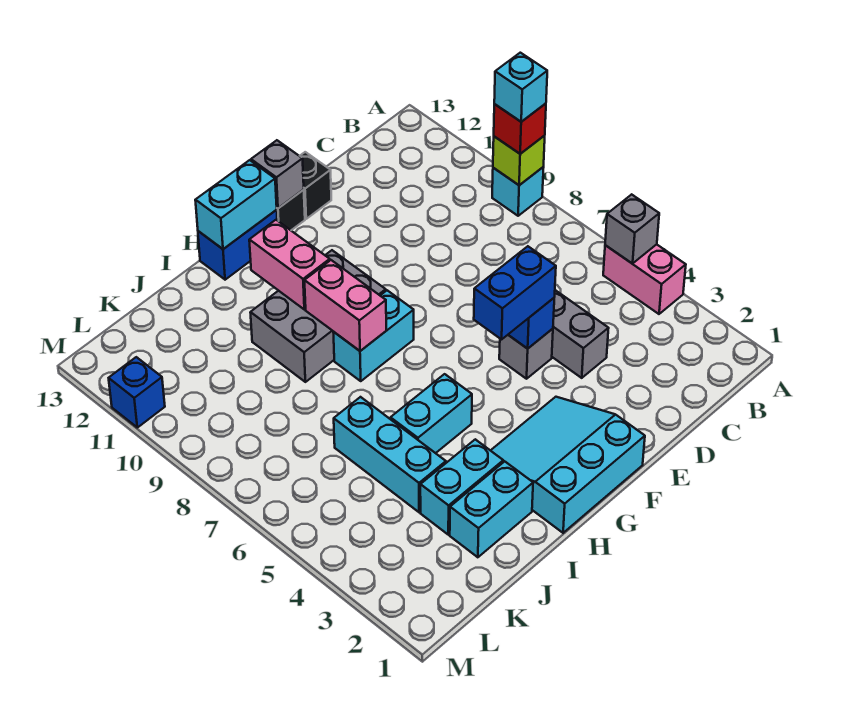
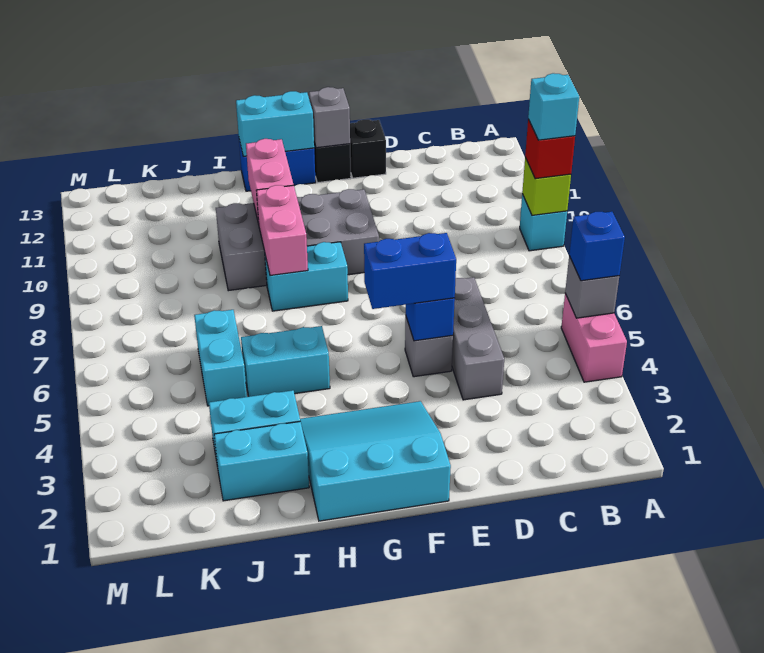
grey brick G9:I10 level 1 -> grey brick F9:I10 level 1
cyan brick J4:J6 level 1 -> cyan brick J5:J6 level 1
blue brick M11 level 1 -> blue brick A5 level 3

